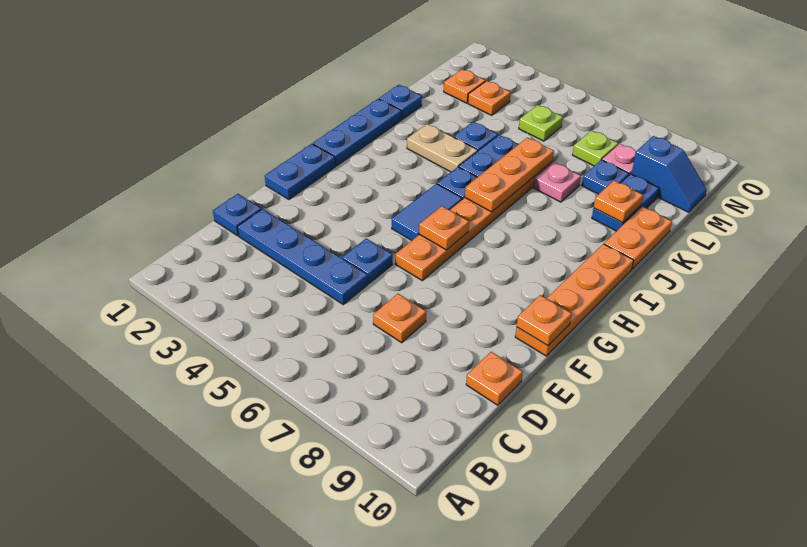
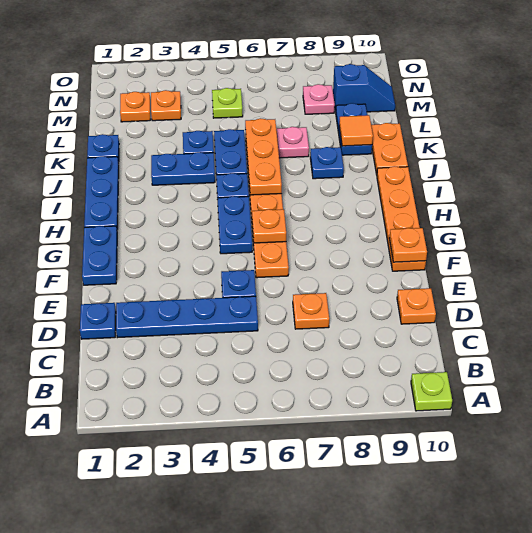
blue tile G5:H5 level 1 -> blue plate G5:H5 level 1
tan plate J3:J4 level 1 -> blue plate J3:J4 level 1
orange plate K9 level 2 -> orange tile K9 level 2
blue plate L8 level 1 -> blue plate J8 level 1
lime plate M7 level 1 -> lime plate A10 level 1

